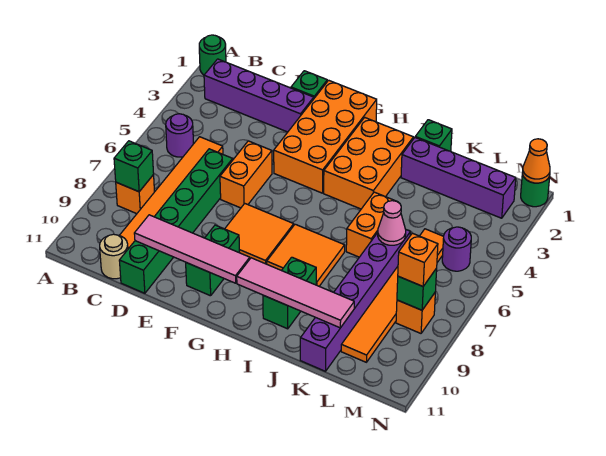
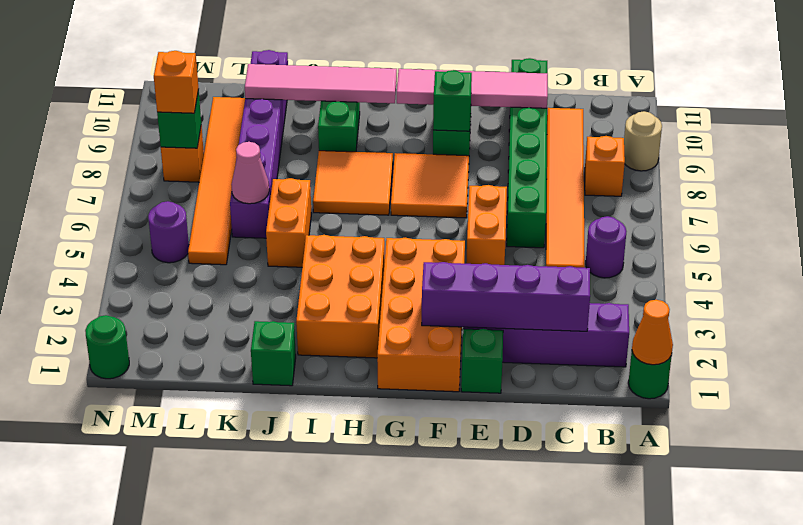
green brick B8 level 2 -> green brick F9 level 2
tan round brick C11 level 1 -> tan round brick A9 level 1
purple brick J2:M2 level 1 -> purple brick C2:F2 level 2
orange cone N1 level 2 -> orange cone A1 level 2

